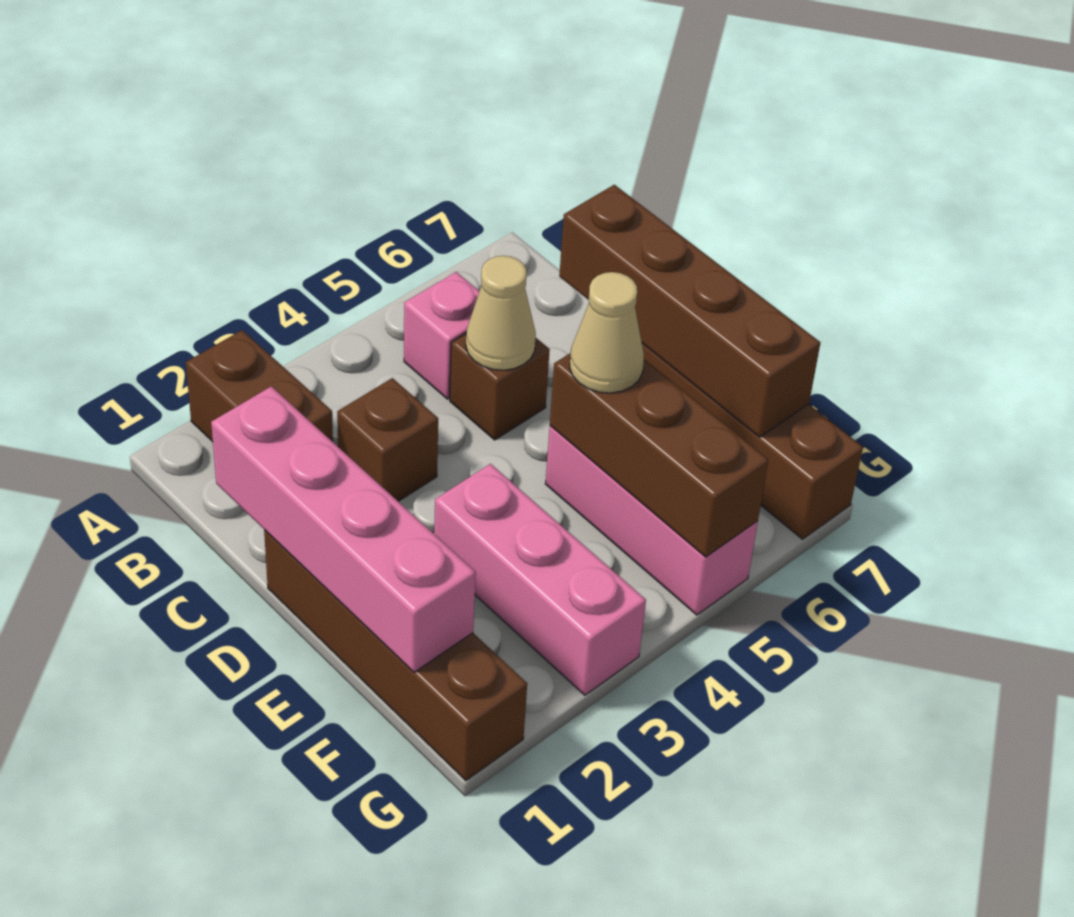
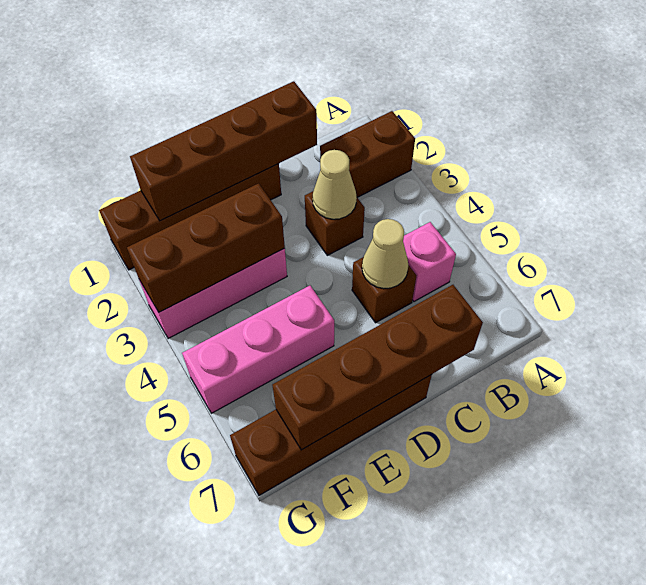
pink brick C1:F1 level 2 -> brown brick C1:F1 level 2
brown brick E5:G5 level 2 -> brown brick E3:G3 level 2
tan cone E5 level 3 -> tan cone C3 level 2

